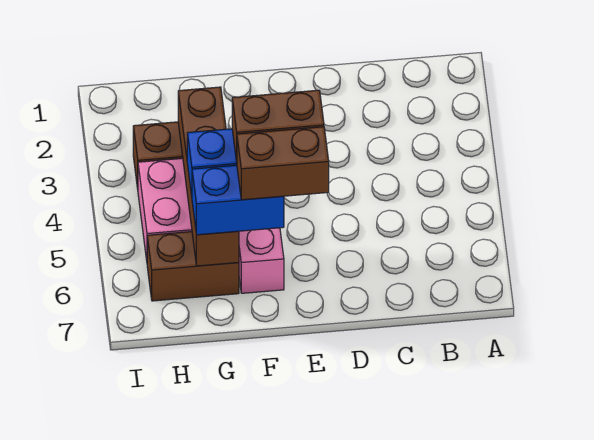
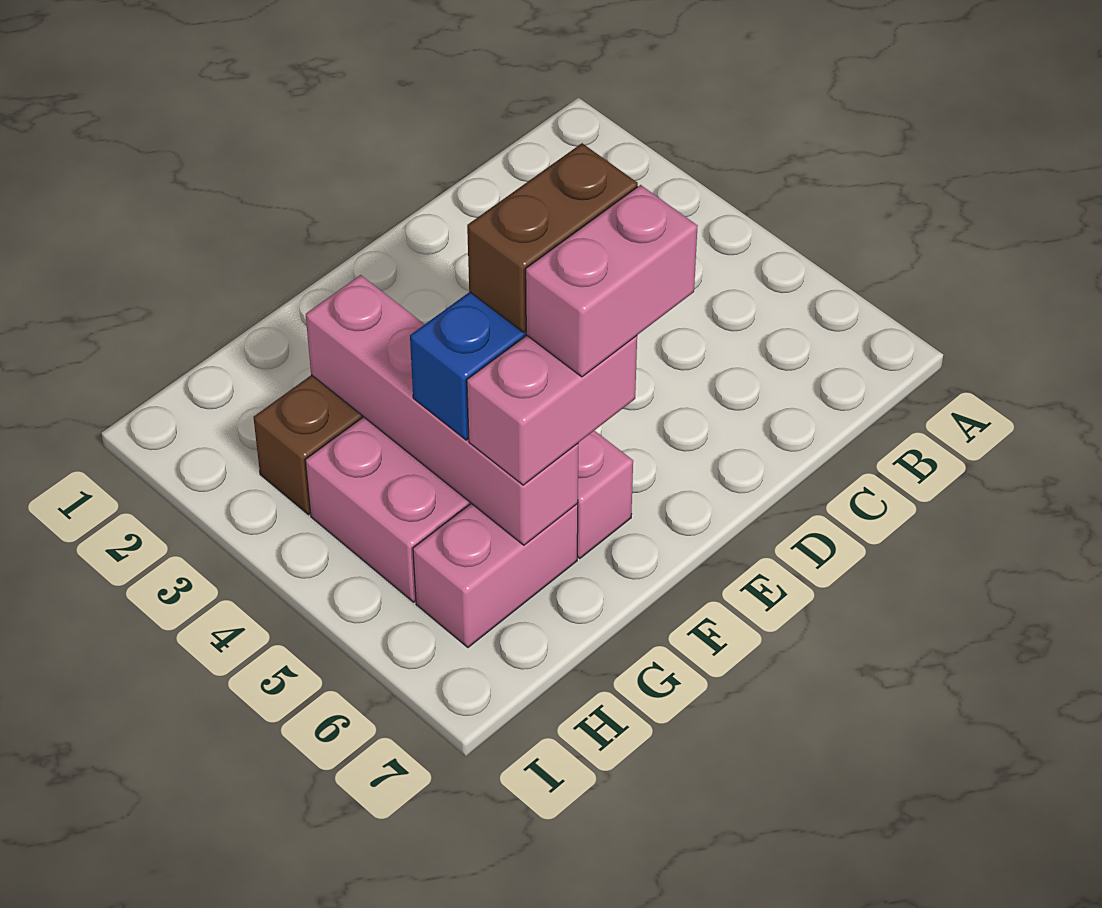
brown brick E6:F6 level 4 -> pink brick E6:F6 level 4
blue brick F6:G6 level 3 -> pink brick F6:G6 level 3
brown brick G3:G6 level 2 -> pink brick G3:G6 level 2
brown brick G6:H6 level 1 -> pink brick G6:H6 level 1

